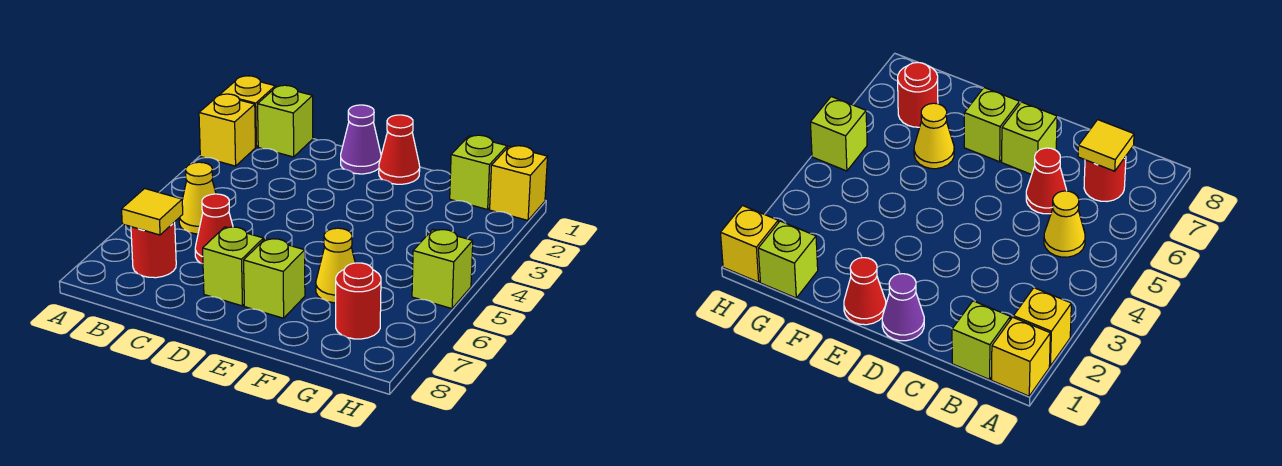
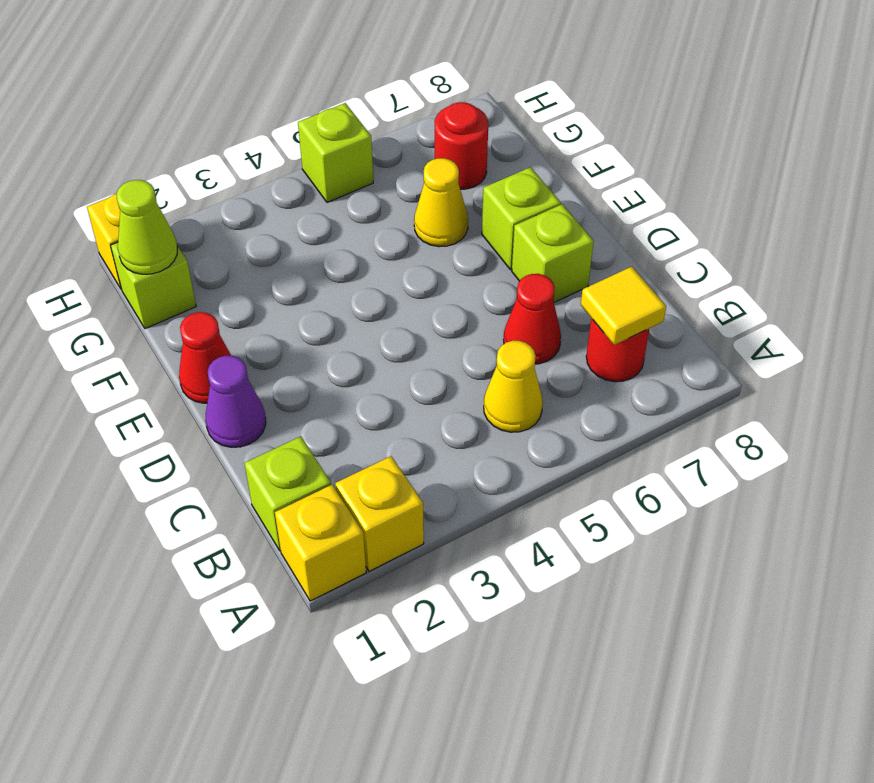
none -> lime cone G1 level 2

